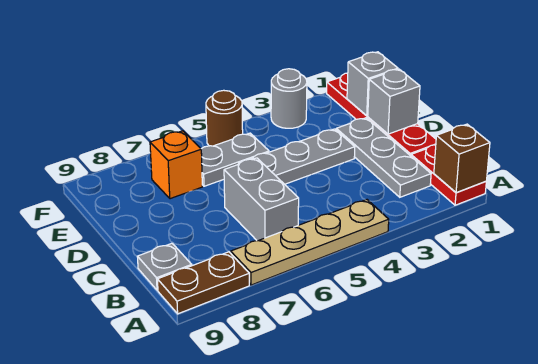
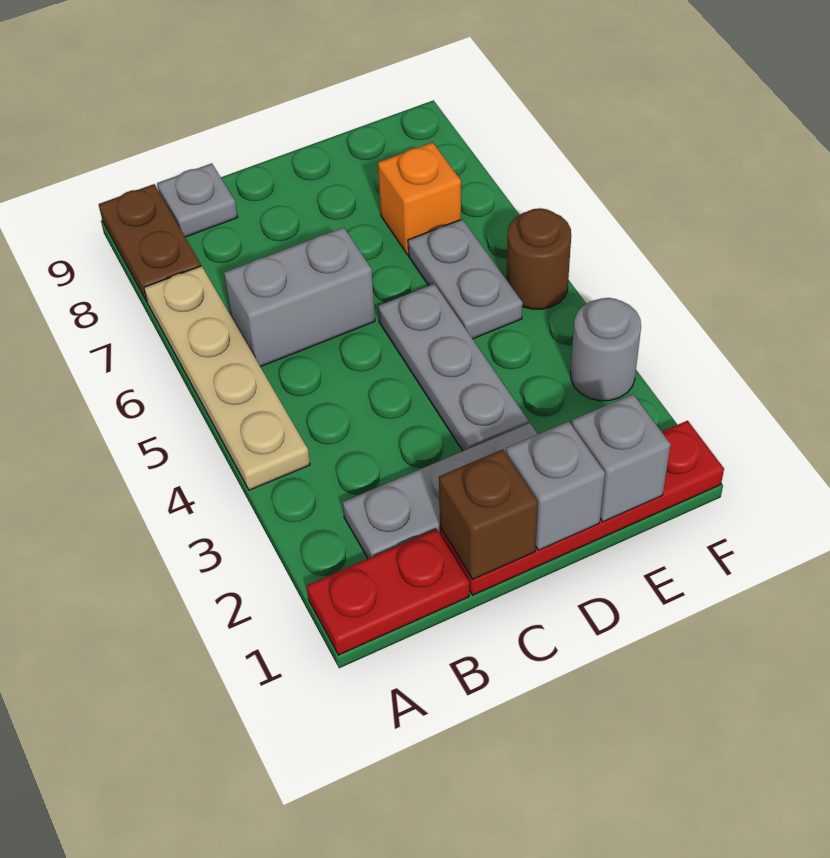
brown brick A1 level 2 -> brown brick C1 level 2

